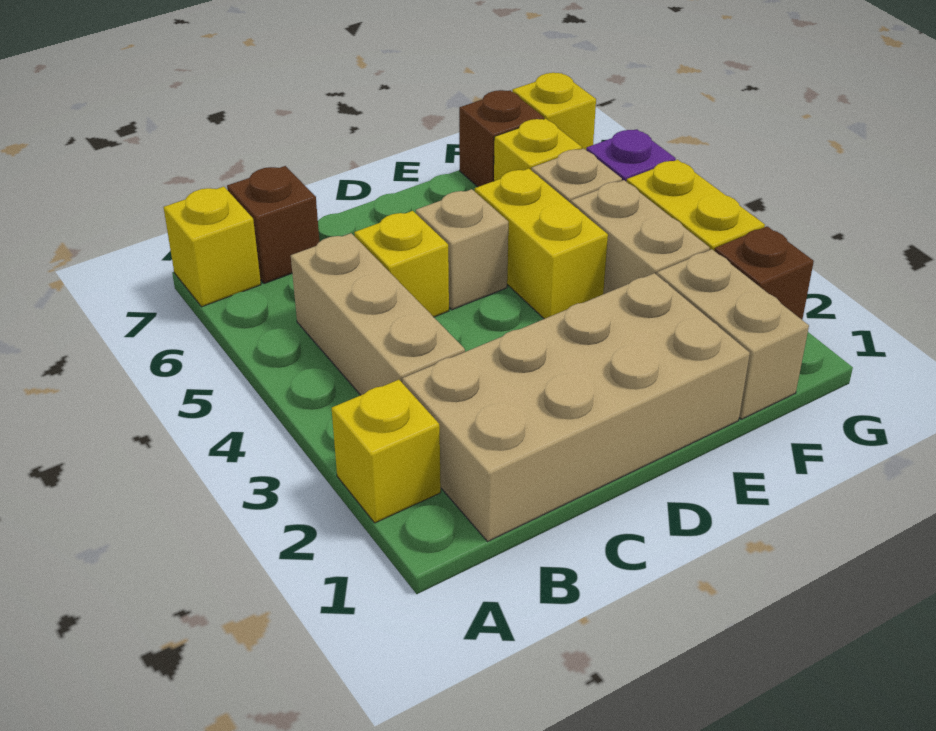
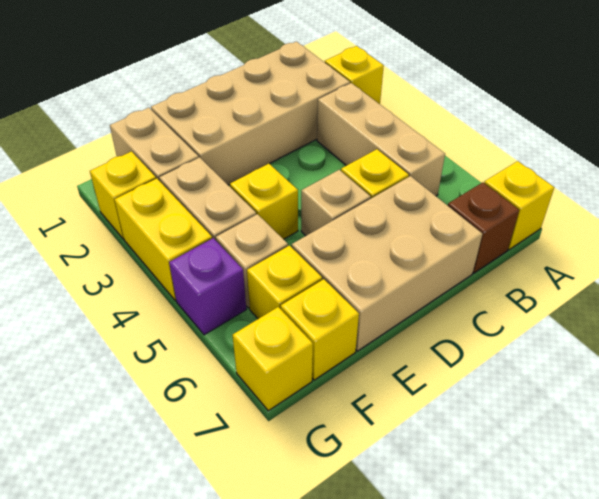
none -> tan brick C6:E7 level 1
yellow brick E4:E5 level 1 -> yellow brick E4 level 1
brown brick F7 level 1 -> yellow brick F7 level 1
brown brick G2 level 1 -> yellow brick G2 level 1

